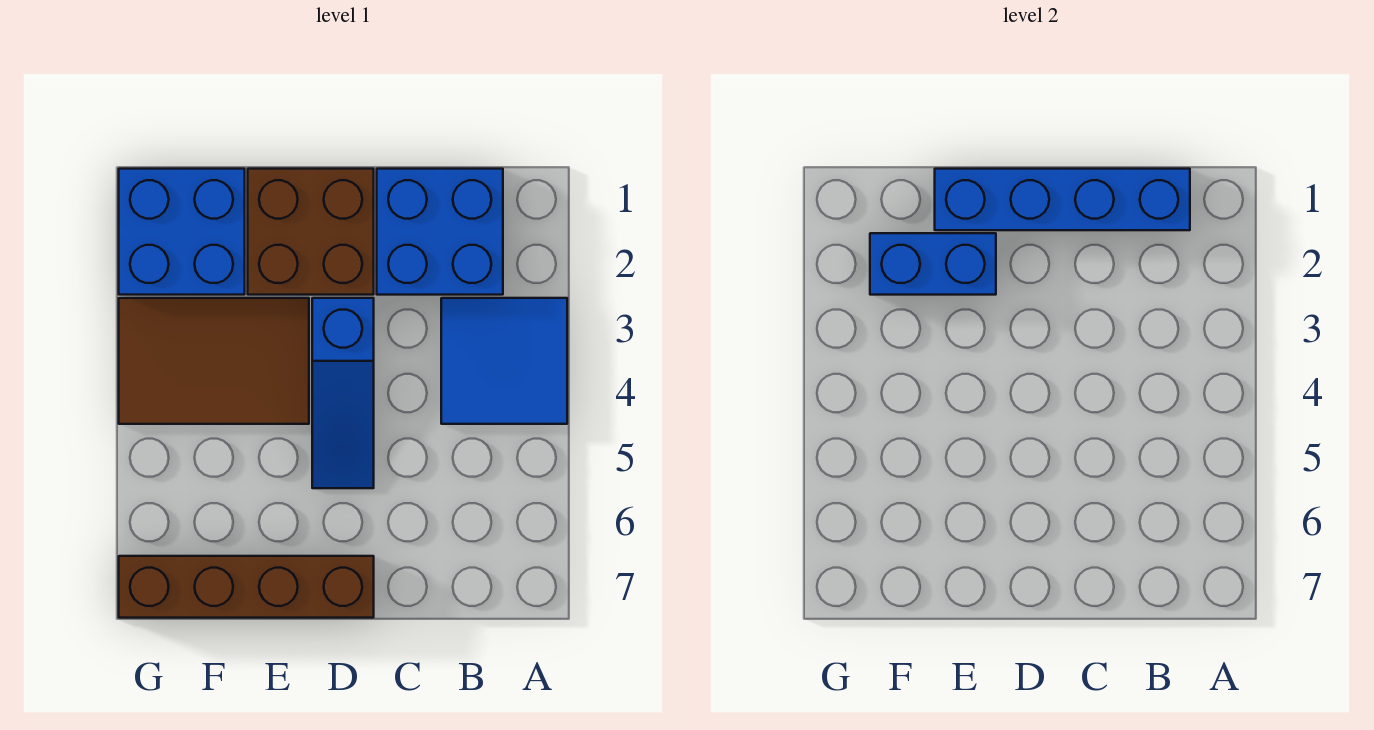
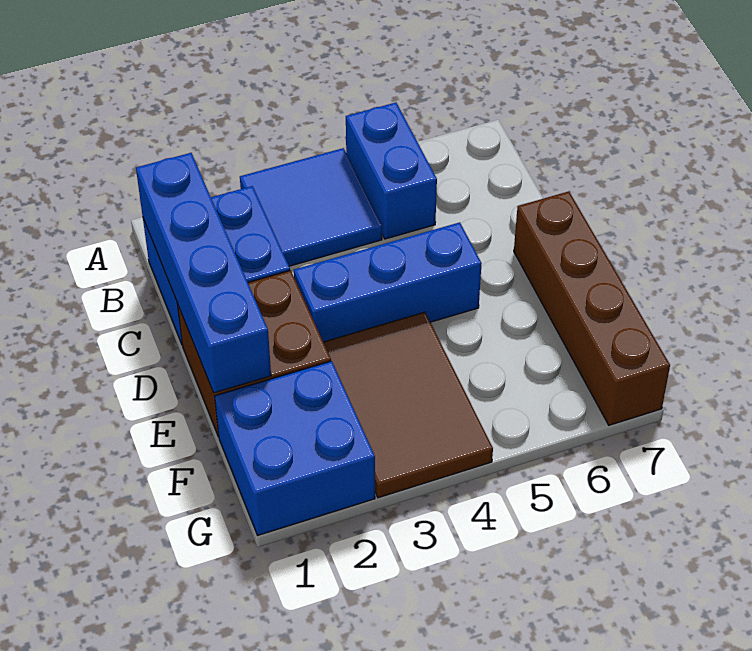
blue slope D3:D5 level 1 top 3 -> blue brick D3:D5 level 1
blue brick E2:F2 level 2 -> blue brick A5:B5 level 1

